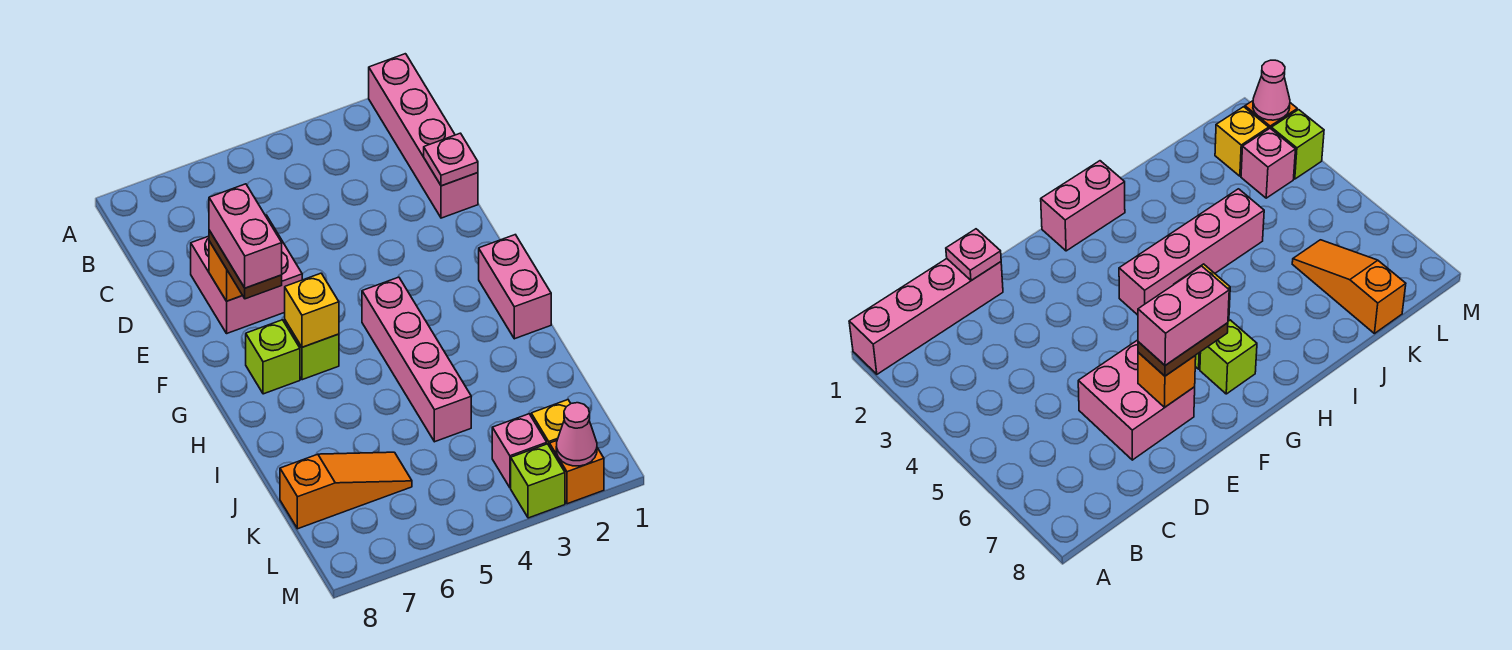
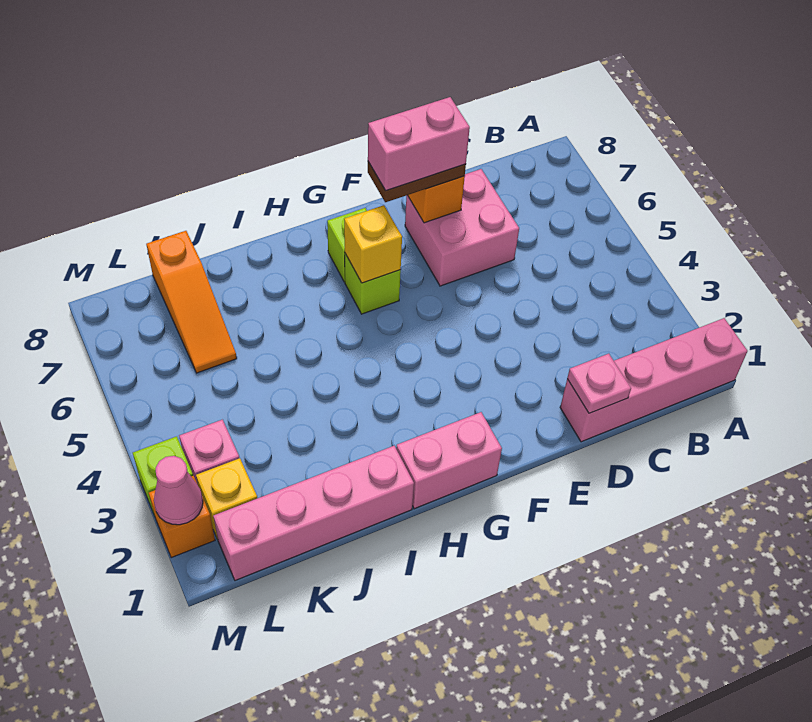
pink brick G4:J4 level 1 -> pink brick I1:L1 level 1

